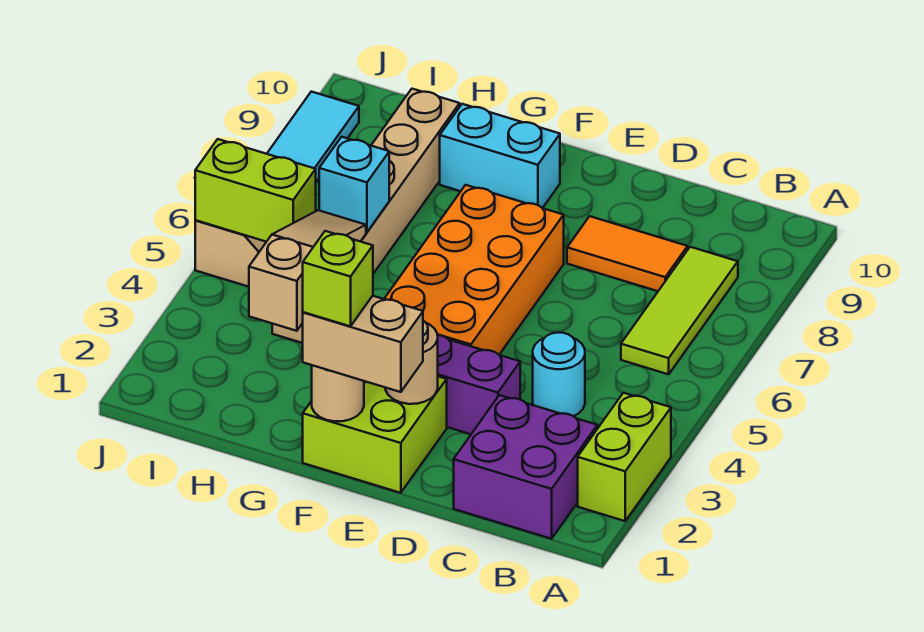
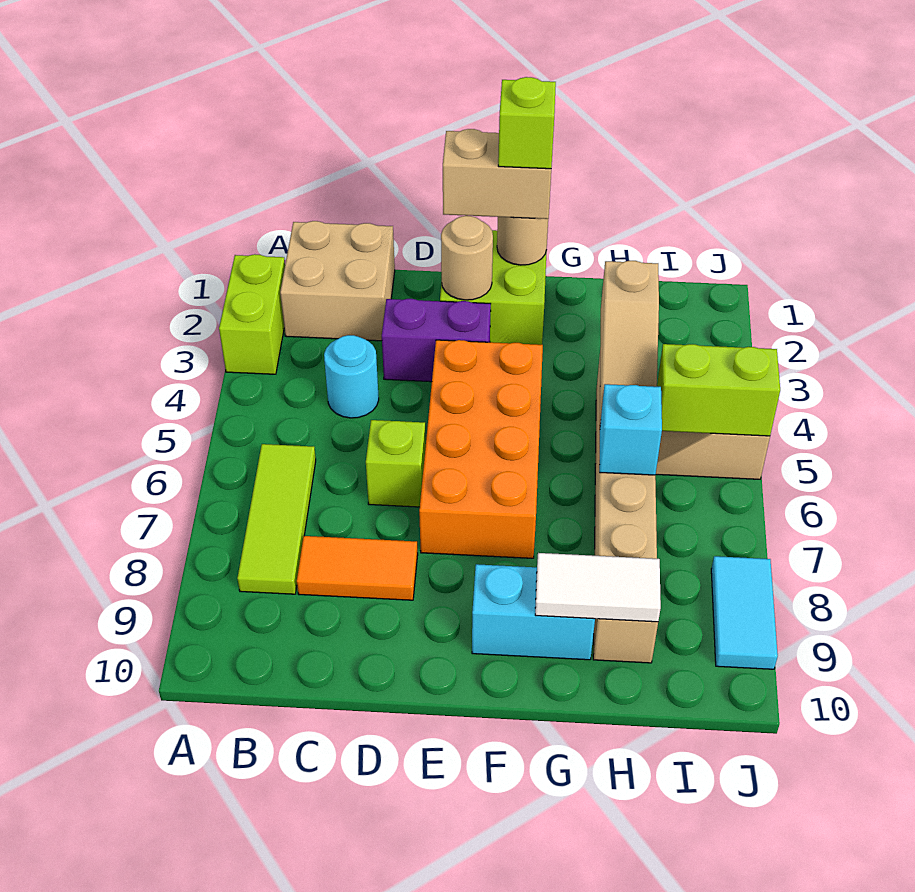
purple brick B1:C2 level 1 -> tan brick B1:C2 level 1
none -> lime brick D6 level 1
none -> white tile G9:H9 level 2

